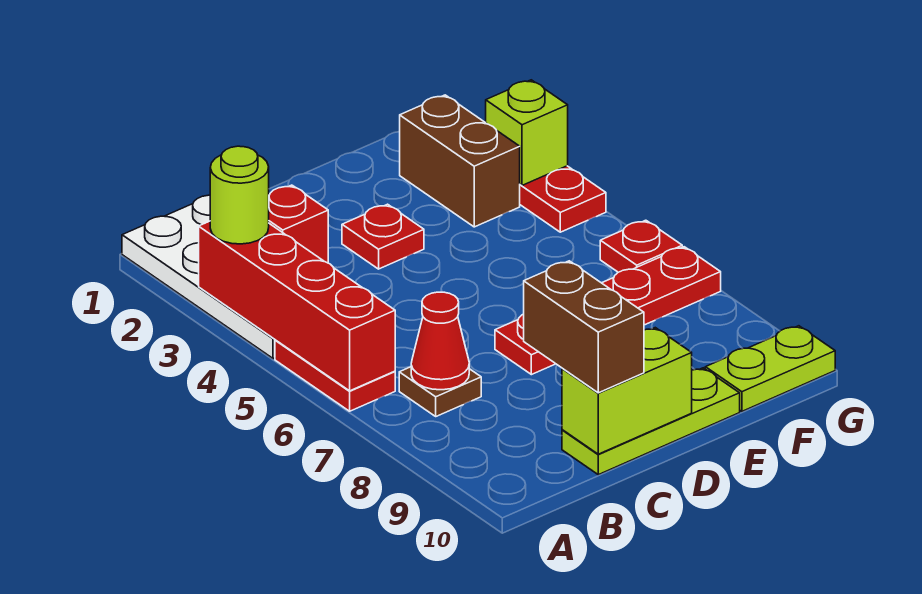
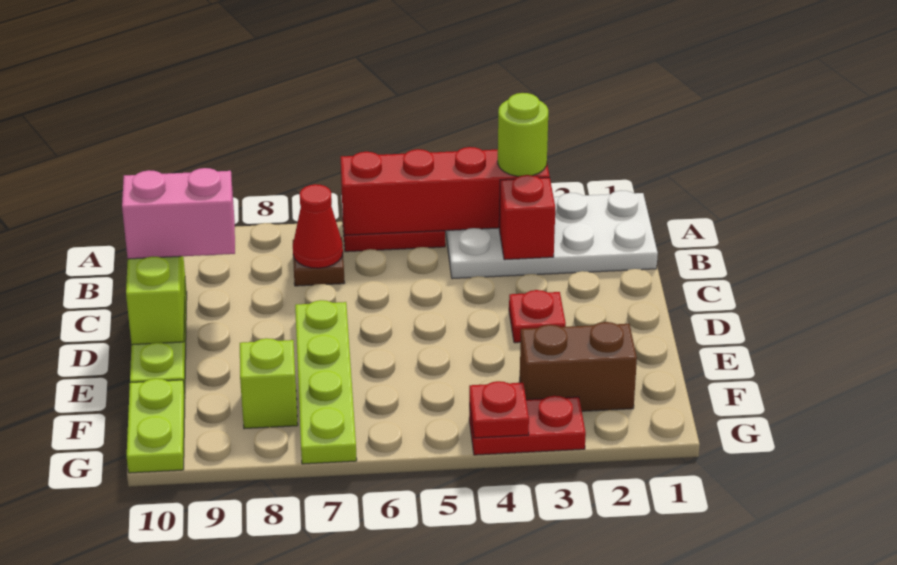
brown brick C9:C10 level 3 -> pink brick C9:C10 level 3
red plate D7:G7 level 1 -> lime plate D7:G7 level 1
lime brick G3 level 2 -> lime brick F8 level 1
red plate G6 level 1 -> red plate G4 level 2

